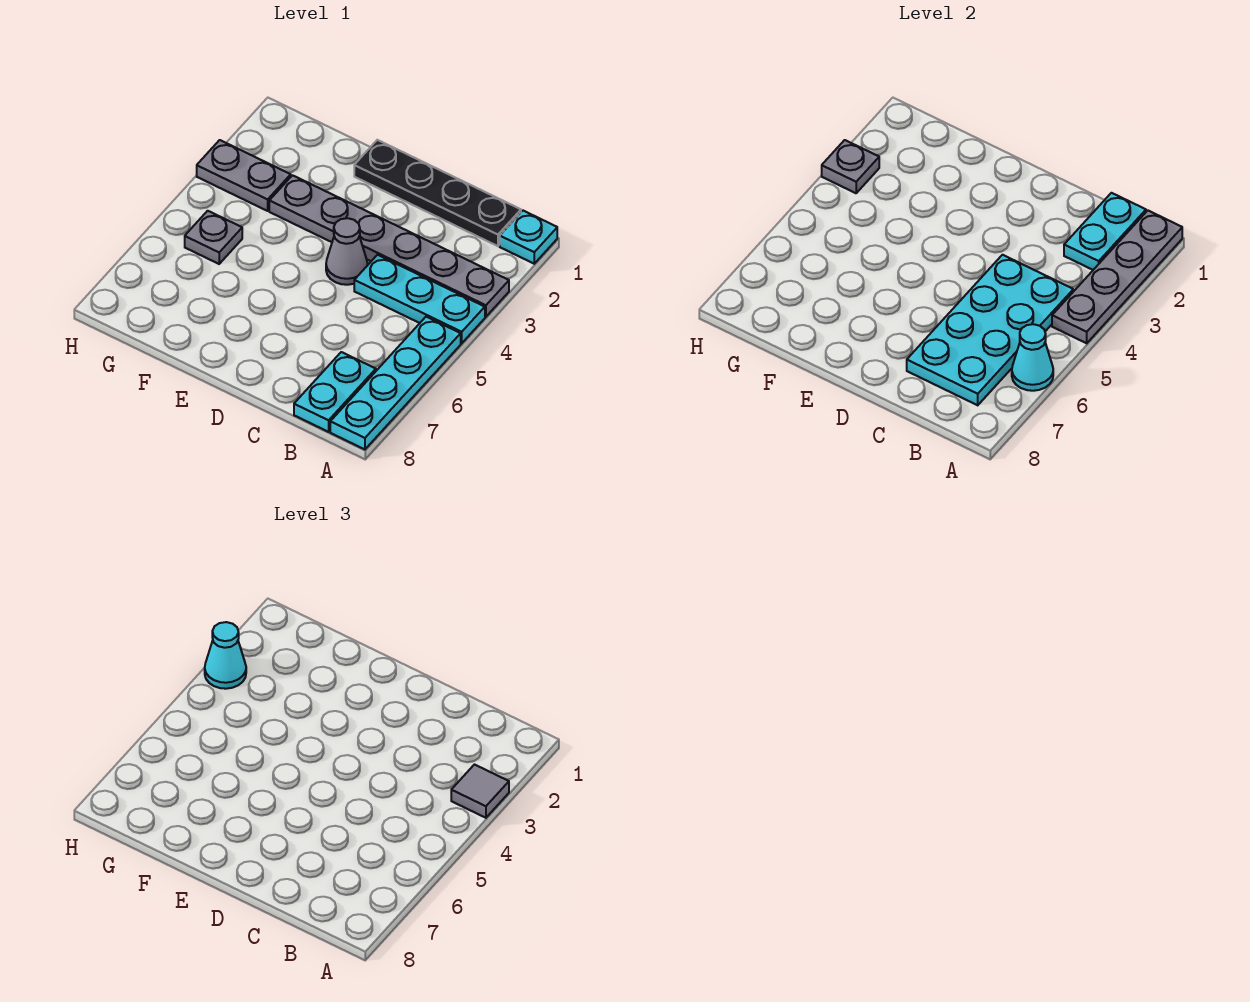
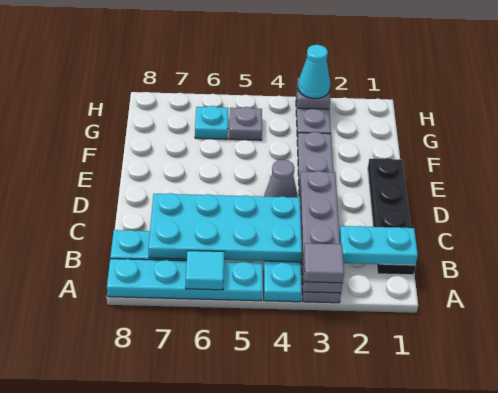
cyan plate A1 level 1 -> cyan plate G6 level 1
grey plate A1:A4 level 2 -> grey plate A3:D3 level 2
cyan cone A6 level 2 -> cyan tile A6 level 2

